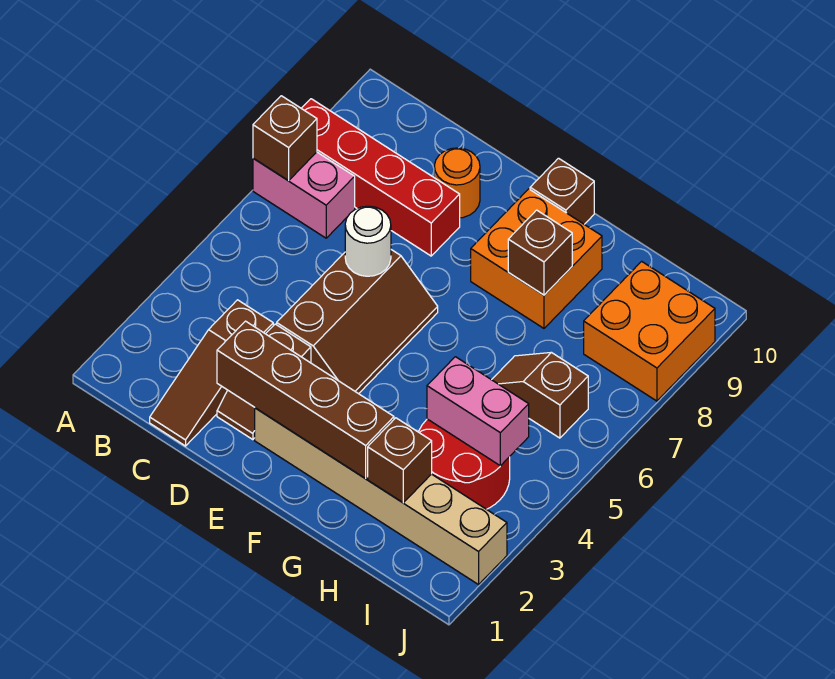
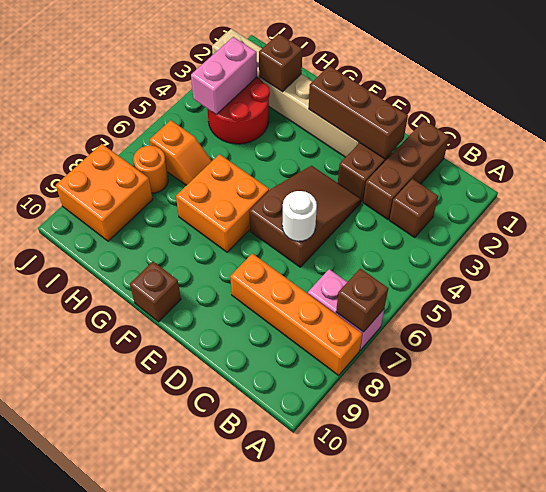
red brick A8:D8 level 1 -> orange brick A8:D8 level 1
brown slope C1:C3 level 1 top 3 -> brown brick C1:C3 level 1
brown brick D2:G2 level 2 -> brown brick D2:F2 level 2
brown slope D4:E6 level 1 top D -> brown slope D4:E6 level 1 top 6
orange round brick D9 level 1 -> orange round brick I7 level 1
orange brick F8:G9 level 1 -> orange brick F6:G7 level 1
brown brick G8 level 2 -> brown brick B3 level 1
pink brick H4:I4 level 2 -> pink brick I3:I4 level 2
brown slope H6:I6 level 1 top I -> orange slope H6:I6 level 1 top I

